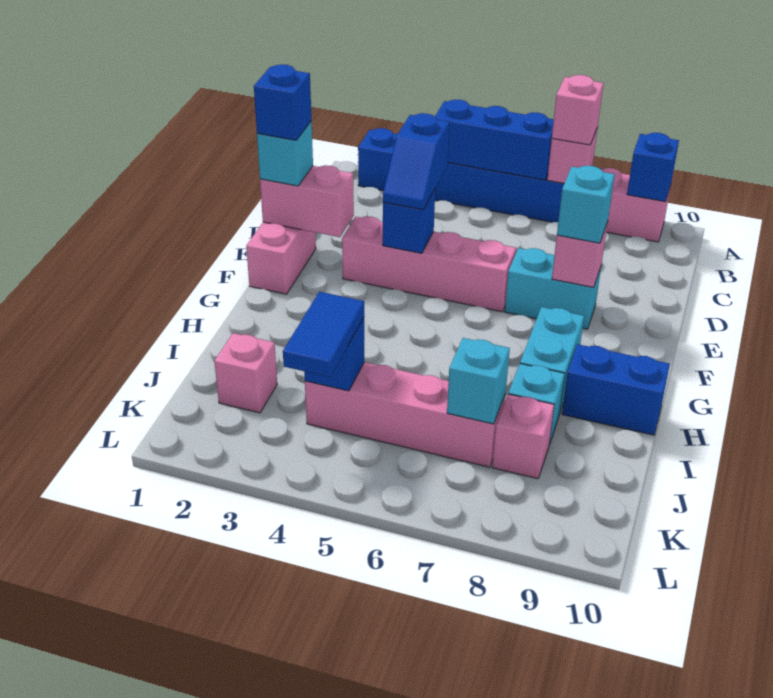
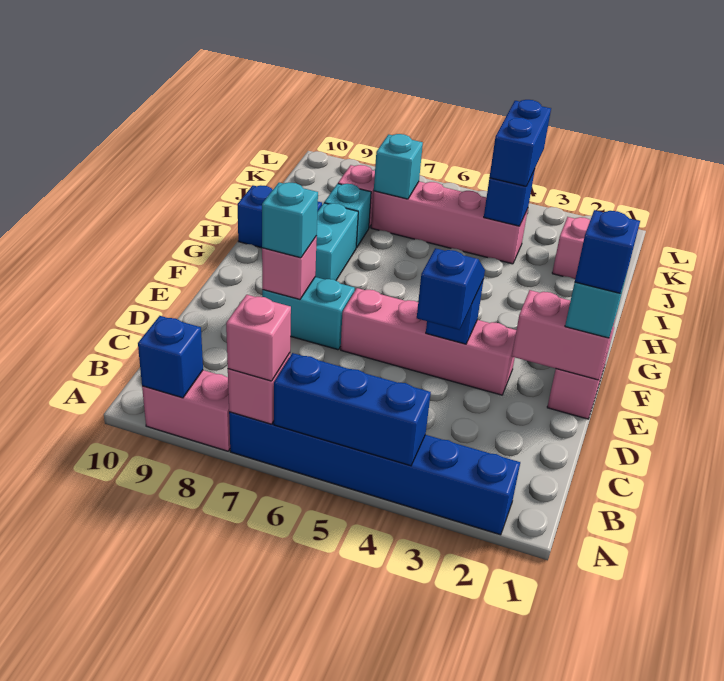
blue tile J4:K4 level 3 -> blue brick J4:K4 level 3

